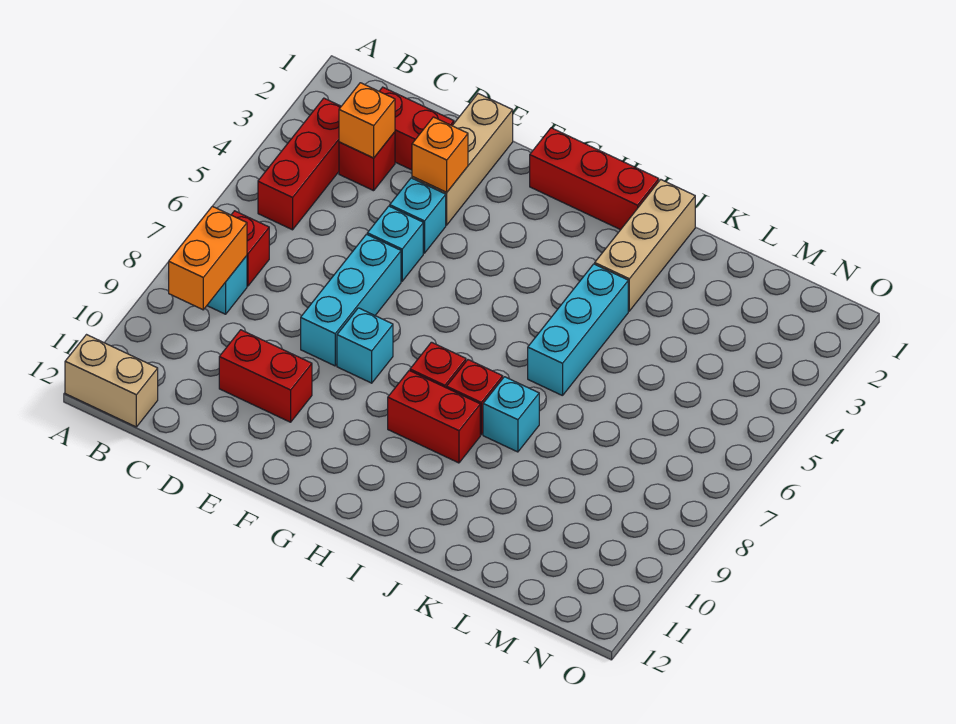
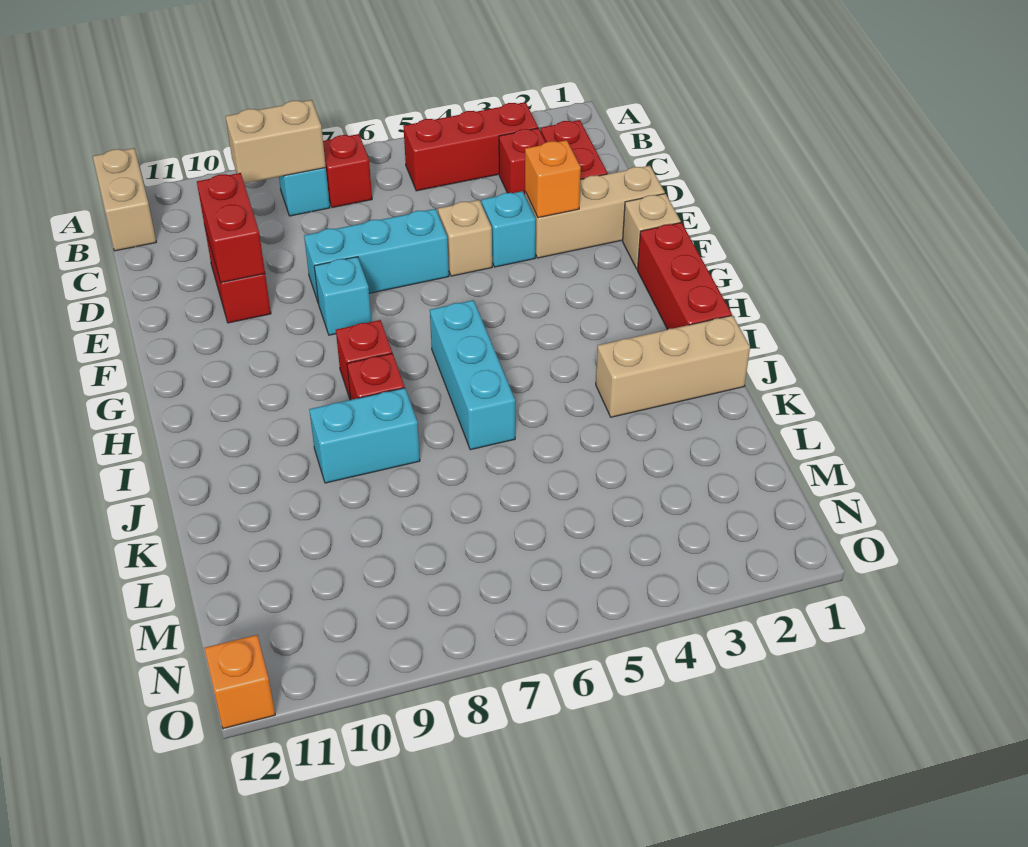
orange brick B8:B9 level 2 -> tan brick B8:B9 level 2
orange brick C3 level 2 -> orange brick O12 level 1
cyan brick E5 level 1 -> tan brick E5 level 1
none -> tan brick F1 level 1
red brick H9:I9 level 1 -> red brick D10:E10 level 2
cyan brick J4:J6 level 1 -> cyan brick H6:J6 level 1
cyan brick J8 level 1 -> cyan brick J8:J9 level 1

